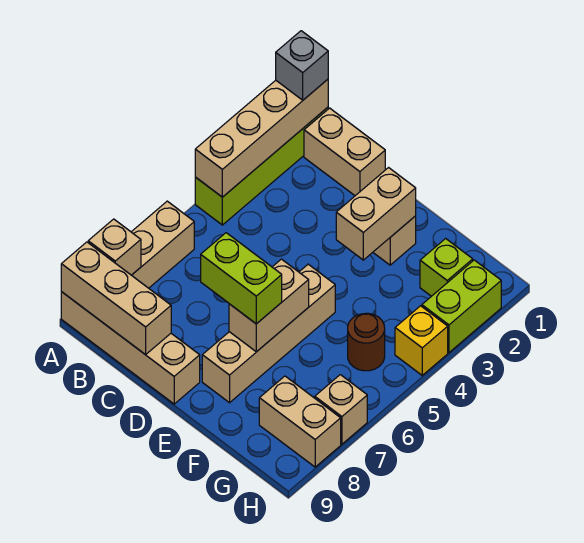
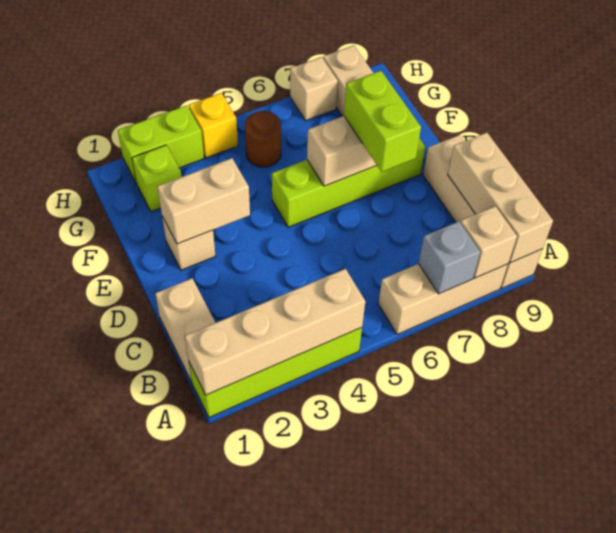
grey brick A1 level 3 -> grey brick A7 level 2
tan brick E5:E8 level 1 -> lime brick E5:E8 level 1

